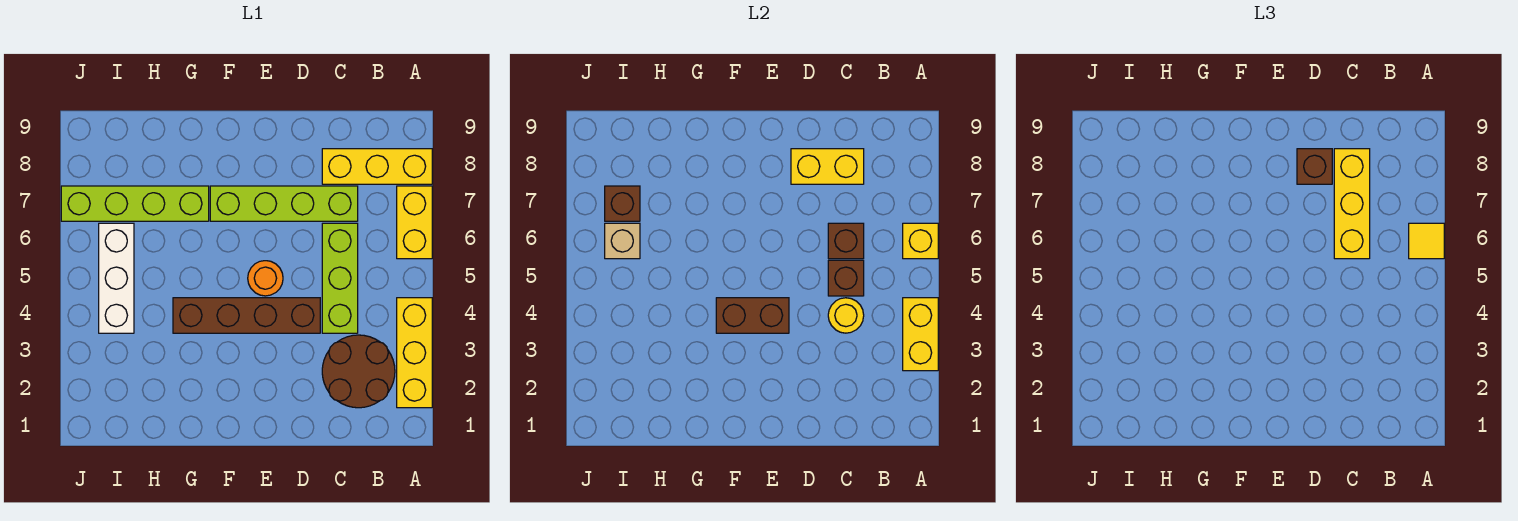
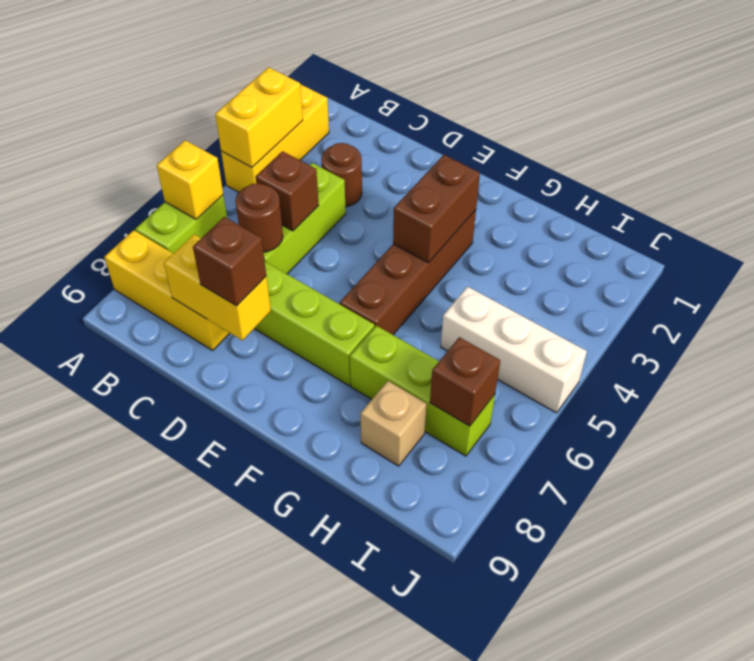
yellow brick A6:A7 level 1 -> lime brick A6:A7 level 1
yellow tile A6 level 3 -> none
brown round brick B2:C3 level 1 -> brown round brick C3 level 1
yellow round brick C4 level 2 -> none
brown brick C6 level 2 -> brown round brick C6 level 2
yellow brick C6:C8 level 3 -> none
brown brick D4:G4 level 1 -> brown brick F3:F6 level 1
brown brick E4:F4 level 2 -> brown brick F3:F4 level 2
orange round brick E5 level 1 -> none
lime brick G7:J7 level 1 -> lime brick G7:I7 level 1
white brick I4:I6 level 1 -> white brick H5:J5 level 1
tan brick I6 level 2 -> tan brick H8 level 1

